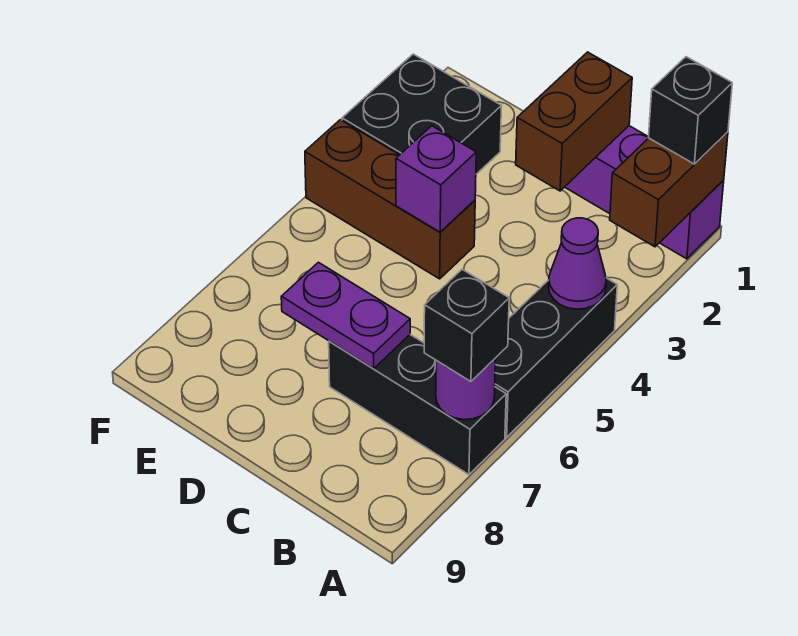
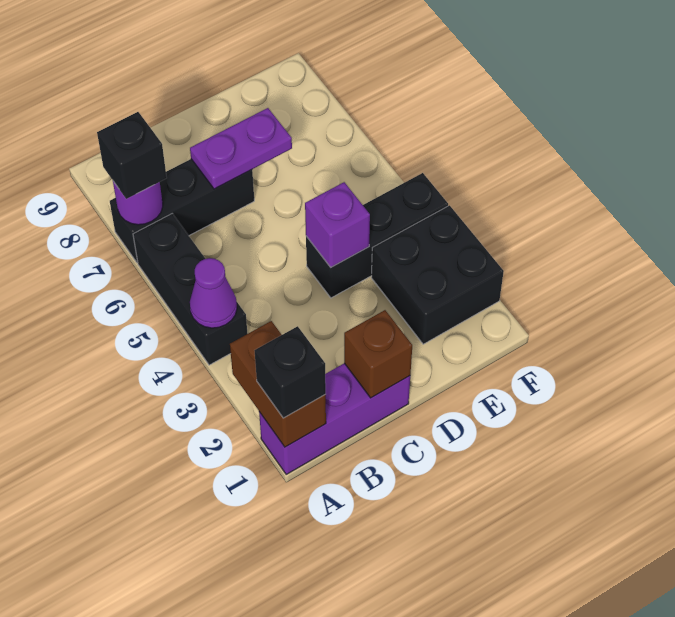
brown brick C1:C2 level 2 -> brown brick C1 level 2
brown brick D4:F4 level 1 -> black brick D4:F4 level 1

